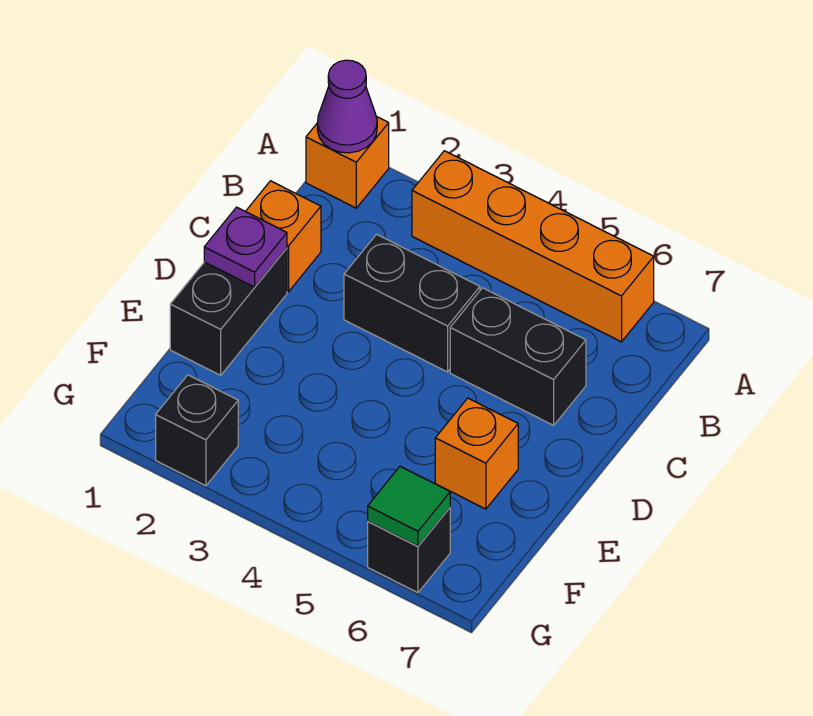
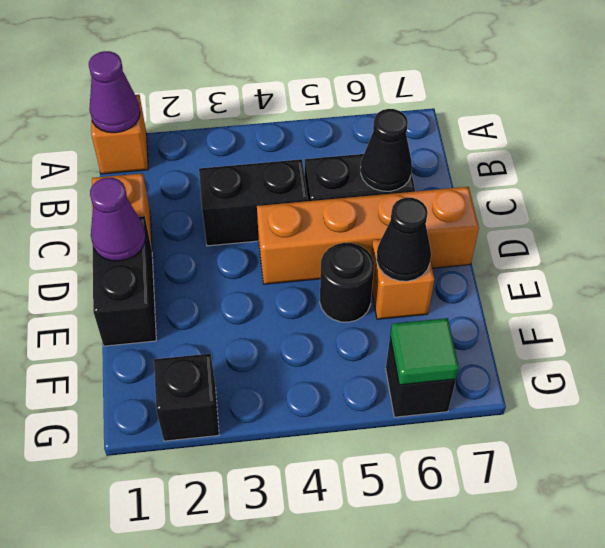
orange brick A3:A6 level 1 -> orange brick D4:D7 level 1
none -> black cone C6 level 2
purple plate D1 level 2 -> purple cone D1 level 2
none -> black round brick E5 level 1
none -> black cone E6 level 2

